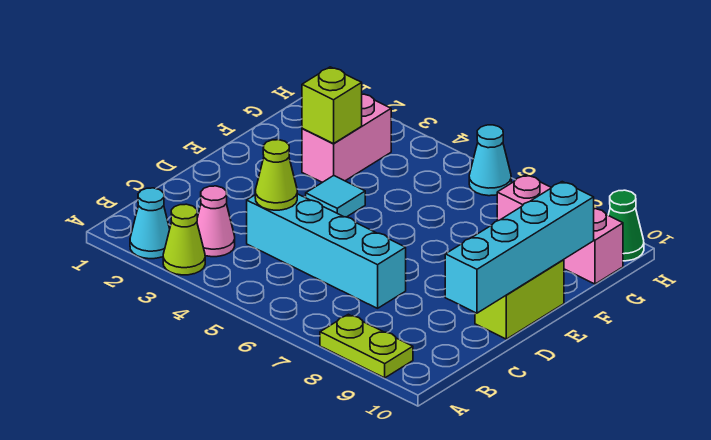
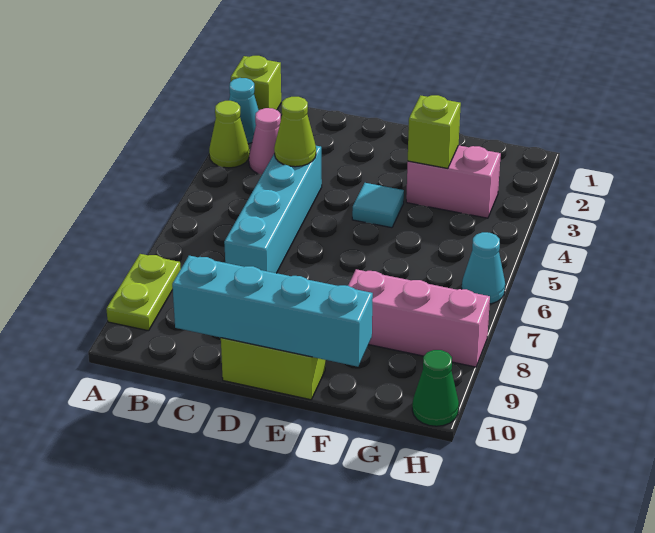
none -> lime brick A1 level 1
pink brick G8:G10 level 1 -> pink brick F8:H8 level 1

